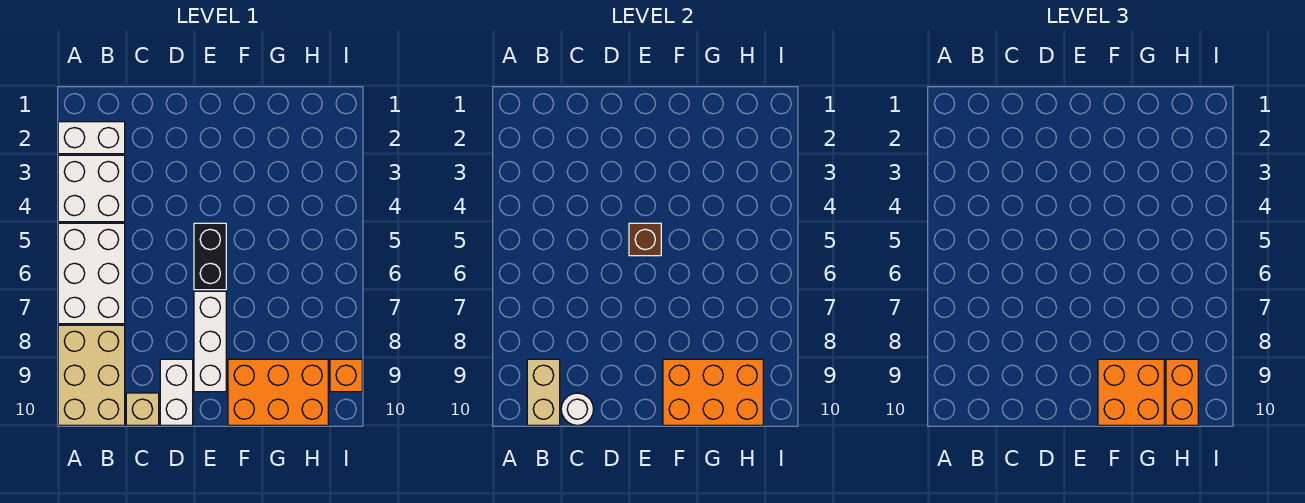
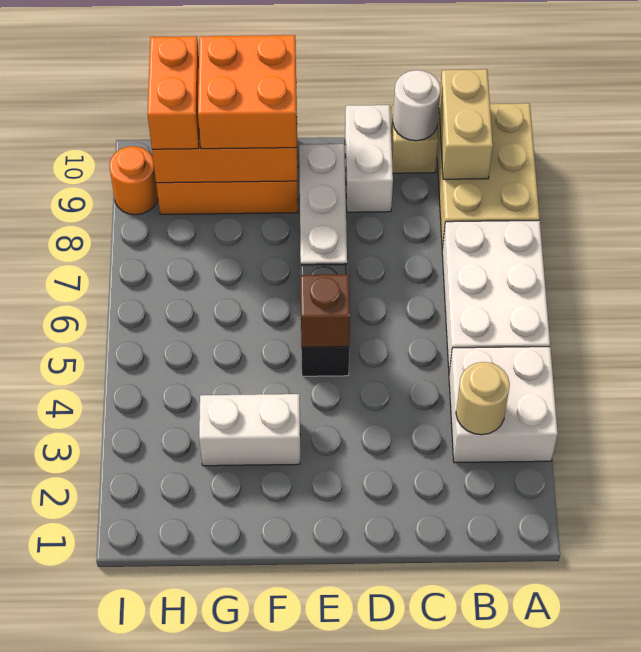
white brick A2:B2 level 1 -> white brick F3:G3 level 1
none -> tan round brick B3 level 2
orange brick I9 level 1 -> orange round brick I9 level 1

